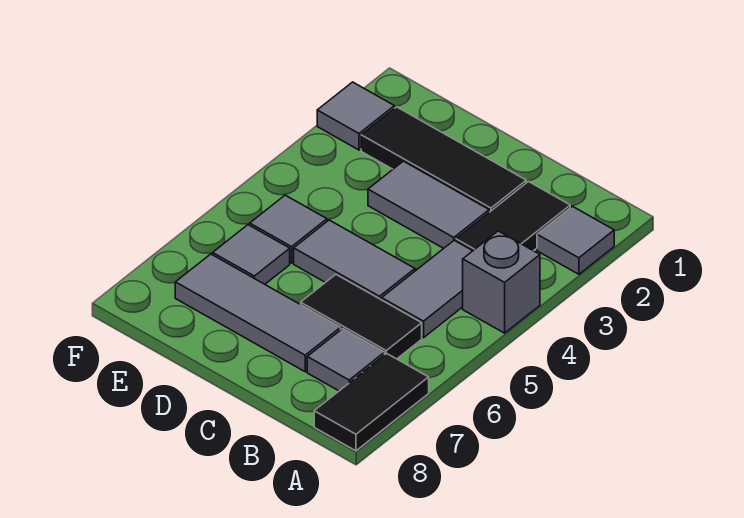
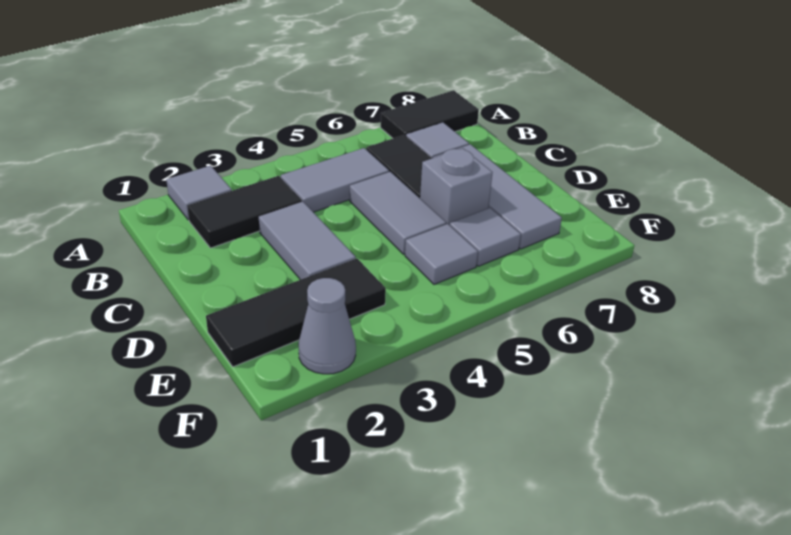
grey brick A4 level 1 -> grey brick D6 level 1
black tile C2:E2 level 1 -> black tile E1:E3 level 1
grey tile F2 level 1 -> grey cone F2 level 1

